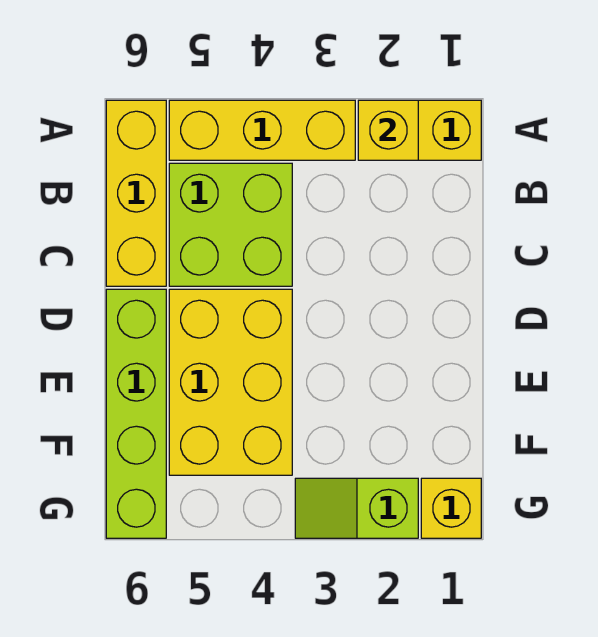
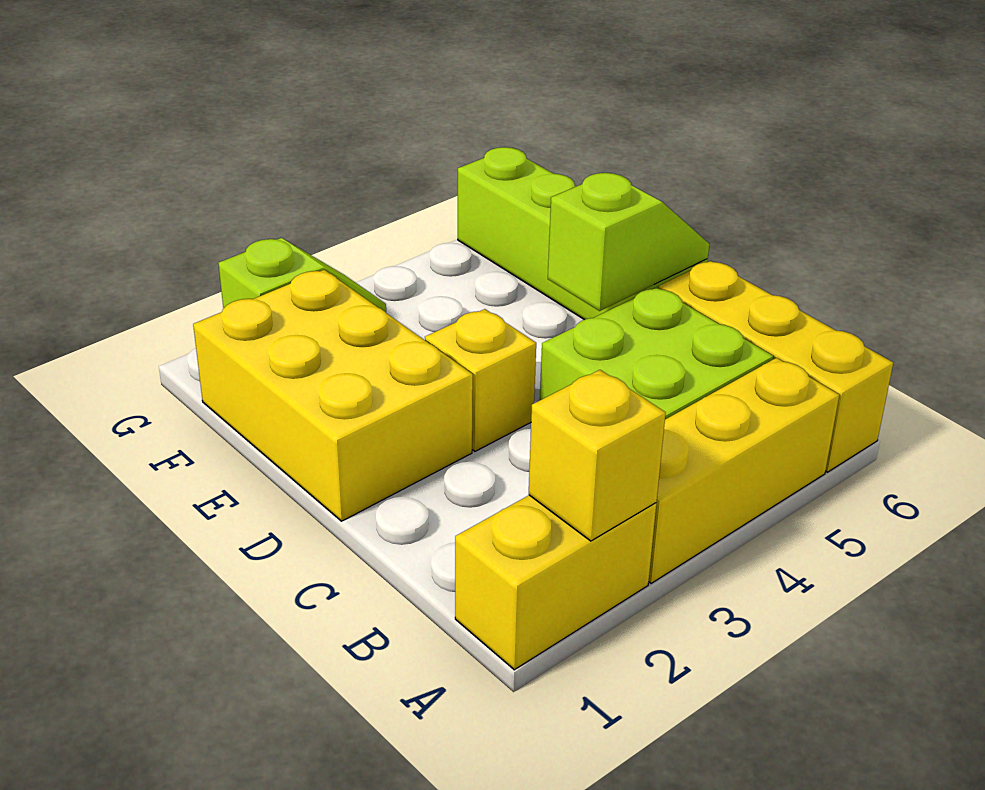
yellow brick D4:F5 level 1 -> yellow brick D1:F2 level 1
none -> lime slope D5:D6 level 2 top 5
yellow brick G1 level 1 -> yellow brick D3 level 1

